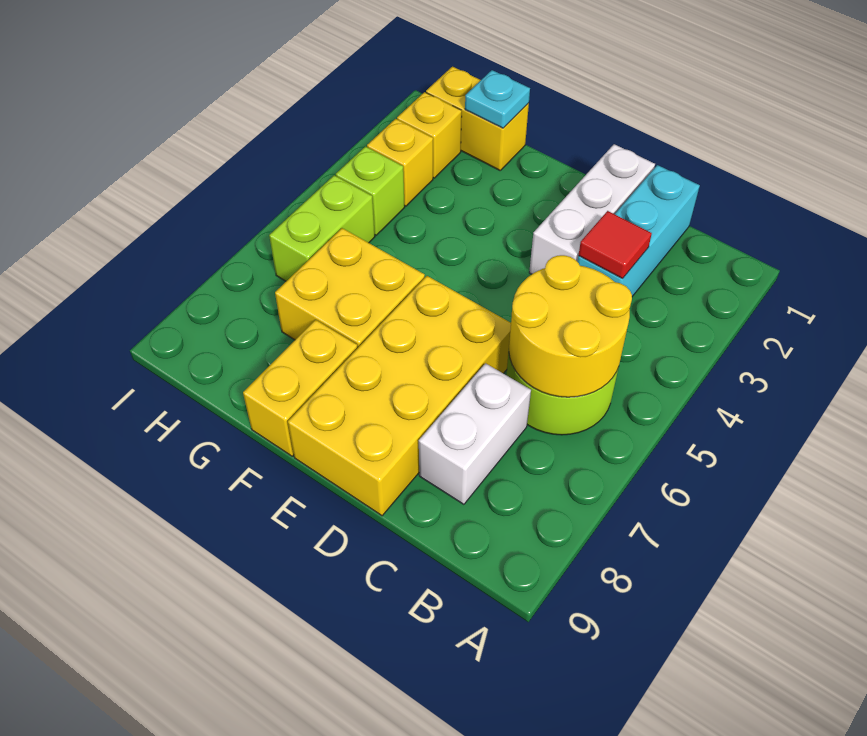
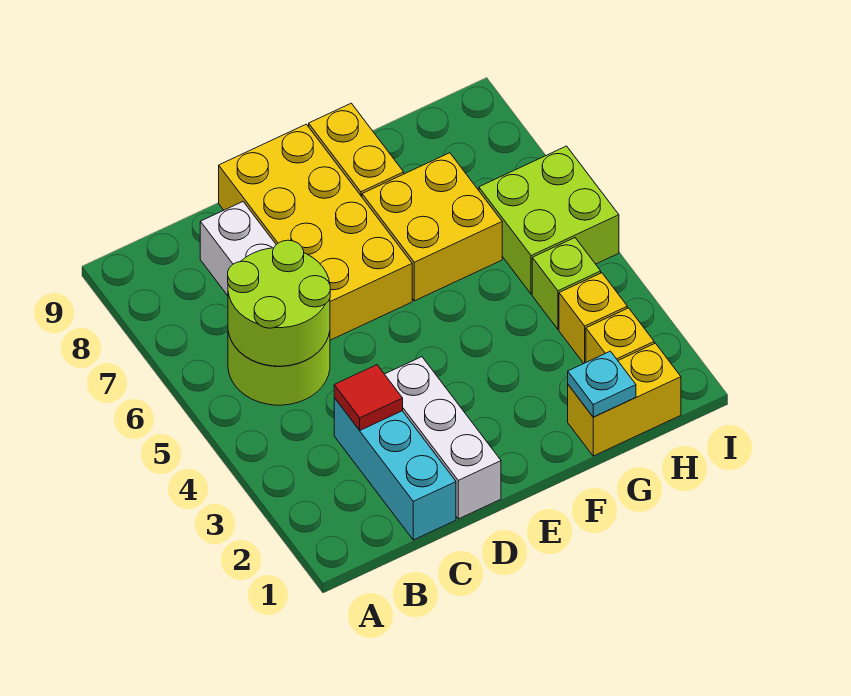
yellow round brick B5:C6 level 2 -> lime round brick B5:C6 level 2
lime brick H5:H6 level 1 -> lime brick H5:I6 level 1

